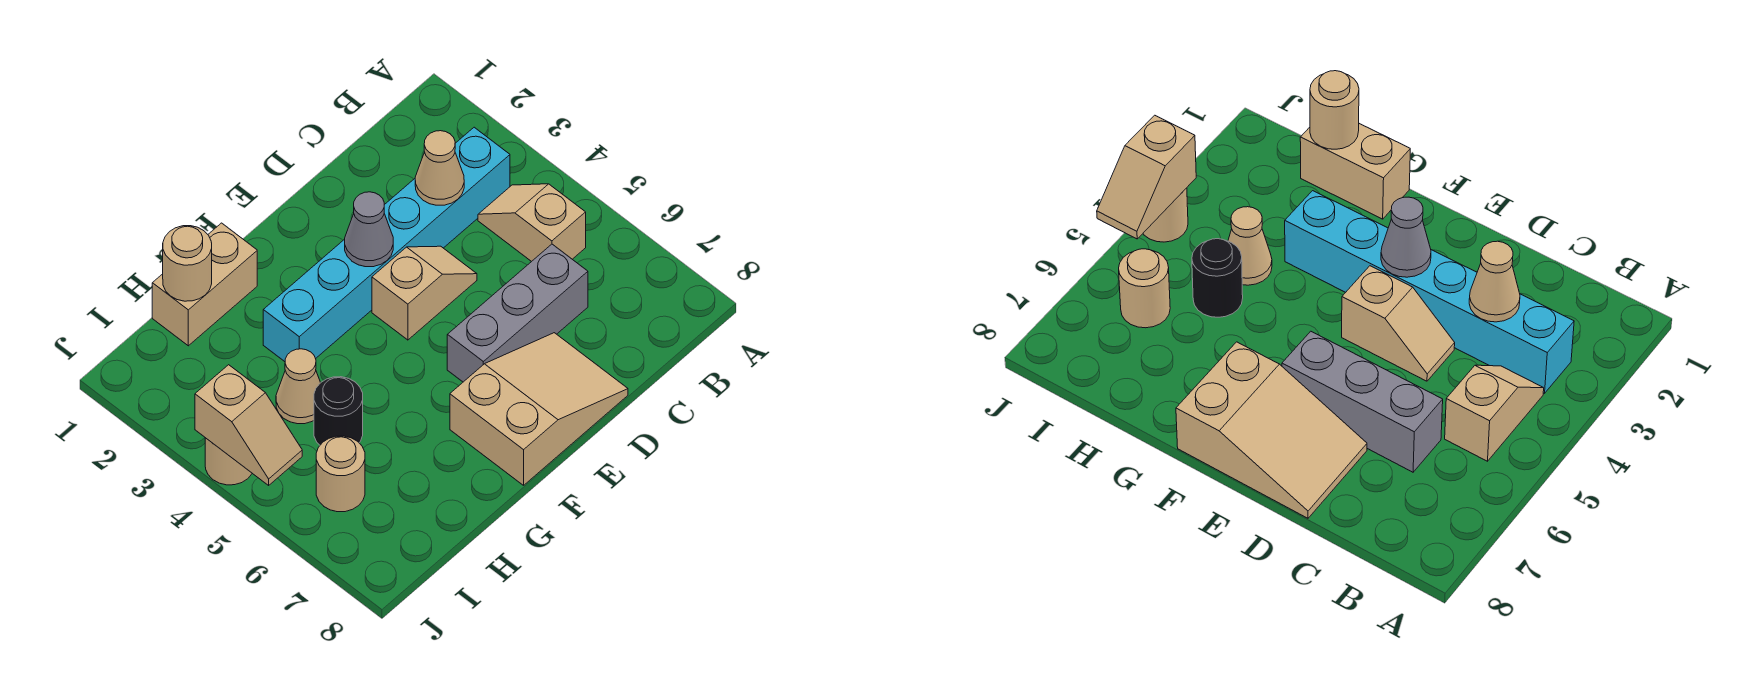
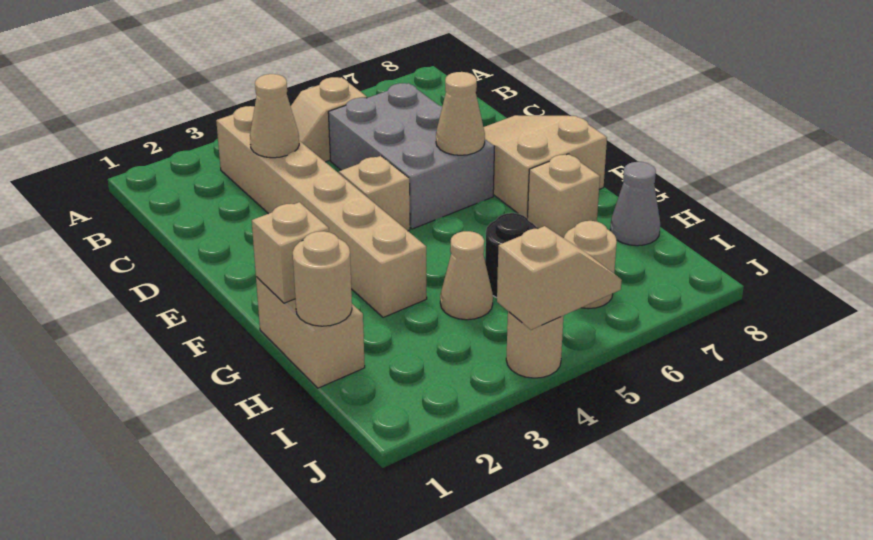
cyan brick B3:G3 level 1 -> tan brick B3:G3 level 1
grey brick C6:E6 level 1 -> grey brick C5:E6 level 1
grey cone E3 level 2 -> grey cone H8 level 1
none -> tan cone E6 level 2
none -> tan brick G1 level 2
none -> tan brick G7 level 1

